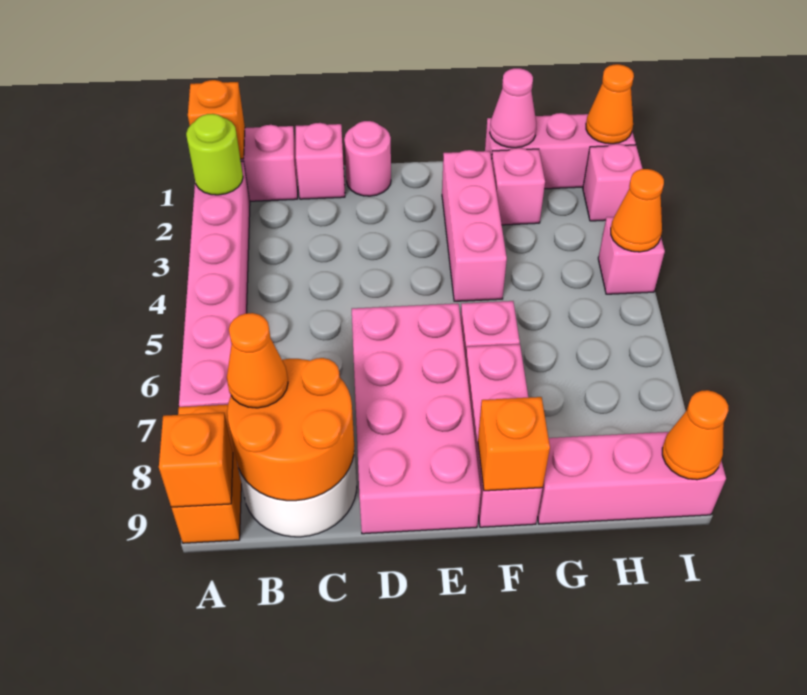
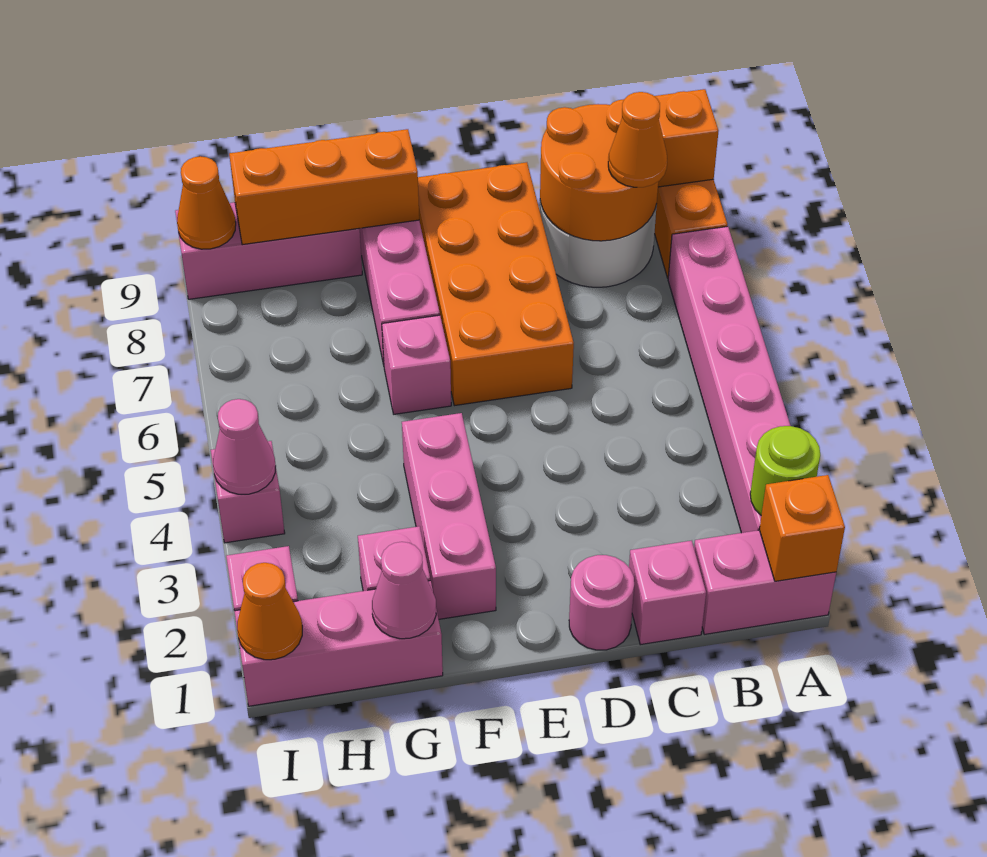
pink brick D6:E9 level 1 -> orange brick D6:E9 level 1
orange brick F9 level 2 -> orange brick F9:H9 level 2
orange cone I4 level 2 -> pink cone I4 level 2

